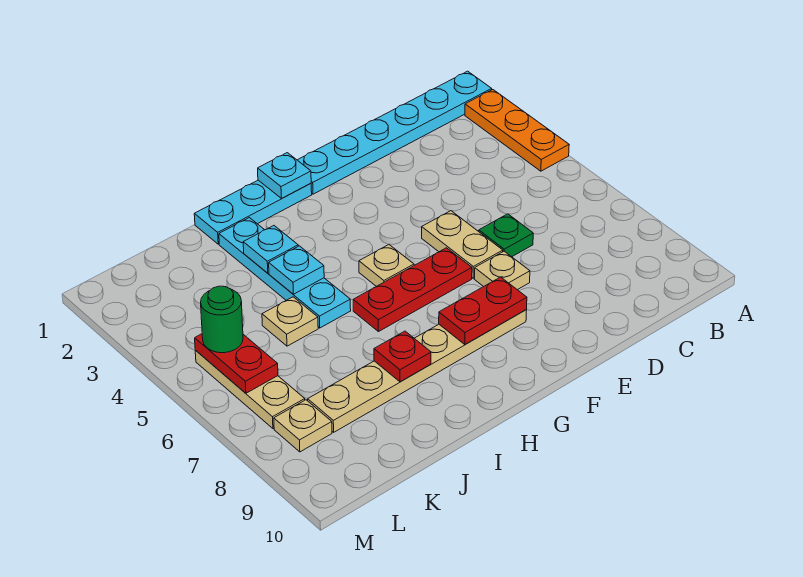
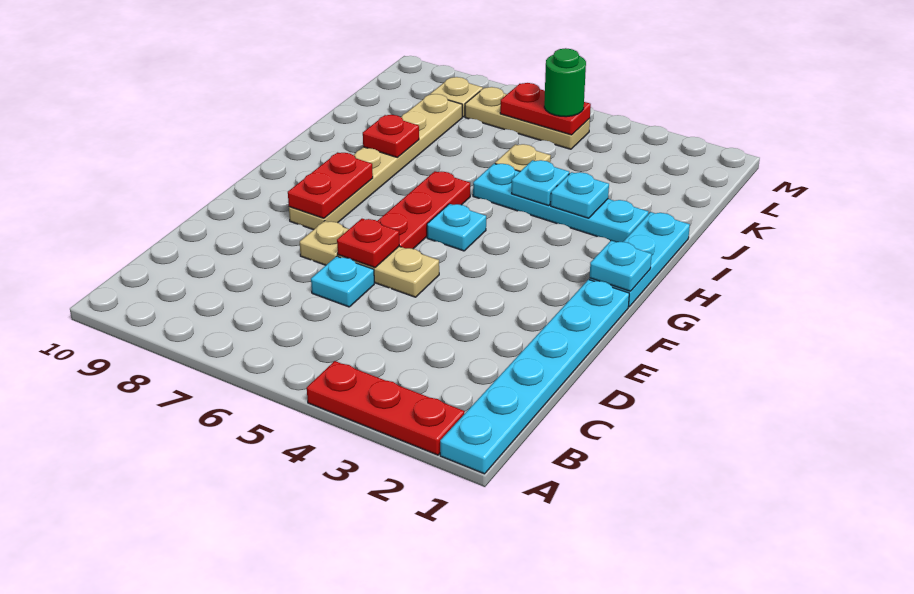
orange plate A2:A4 level 1 -> red plate A2:A4 level 1
green plate D6 level 1 -> cyan plate D6 level 1
none -> red plate E6 level 2
tan plate G5 level 1 -> cyan plate G5 level 1

